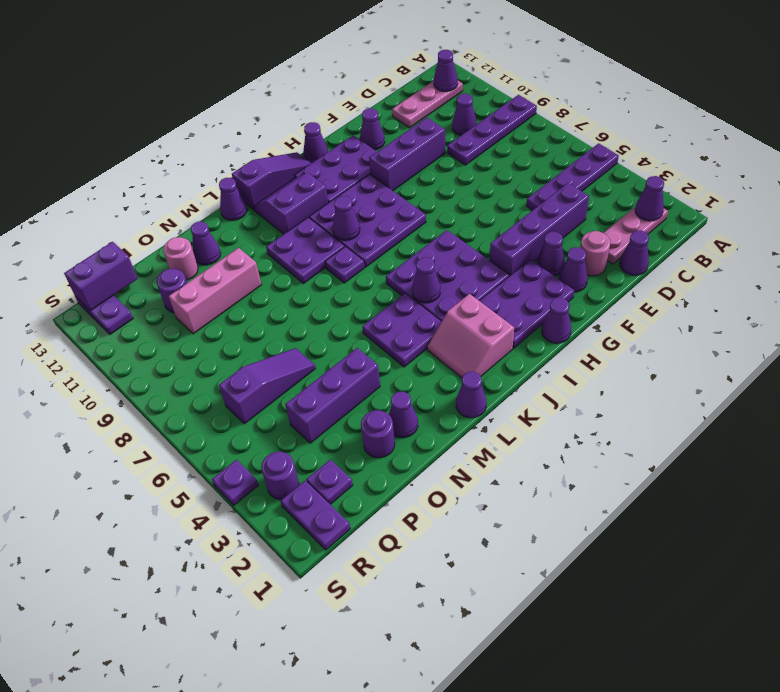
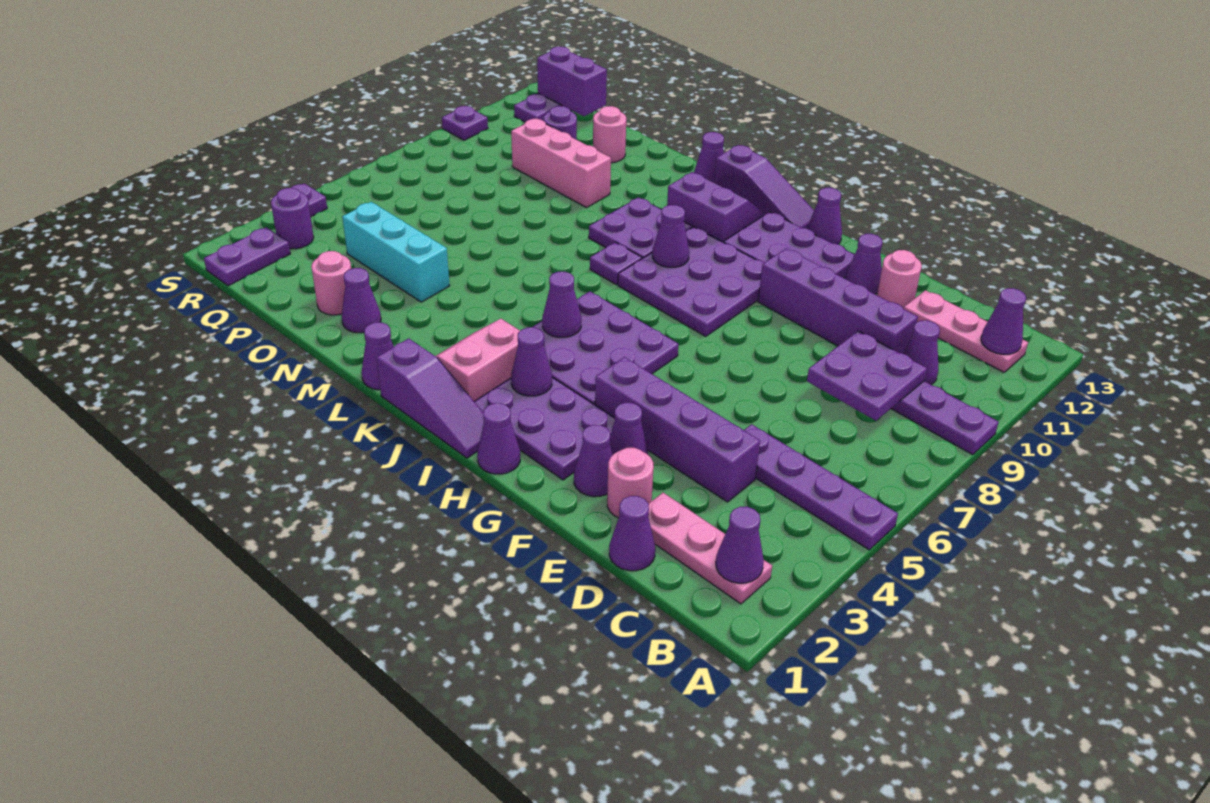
purple brick E10:G10 level 1 -> purple brick D10:G10 level 1
none -> pink round brick E12 level 1
purple plate K4:L5 level 1 -> purple plate C8:D9 level 2
purple brick N4:P4 level 1 -> cyan brick N4:P4 level 1
purple cone N12 level 1 -> purple cone I3 level 2
purple round brick O2 level 1 -> pink round brick O2 level 1
purple slope O6:Q6 level 1 top Q -> purple slope I1:K1 level 1 top K
purple plate Q2 level 1 -> purple plate S10 level 1

